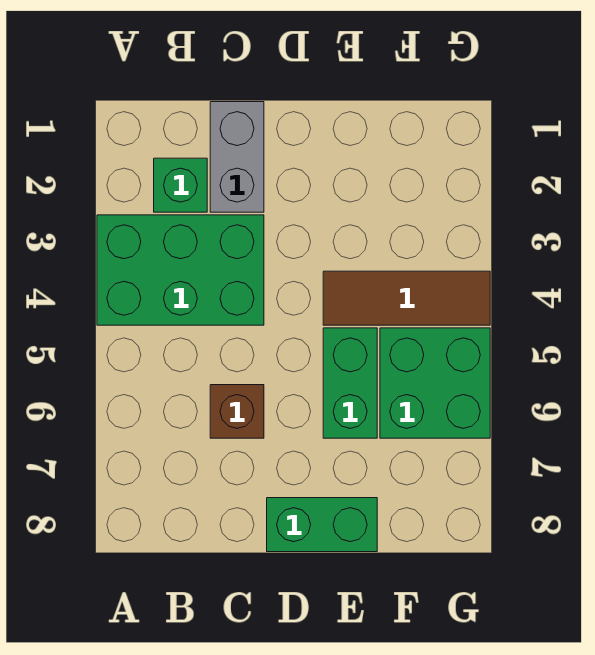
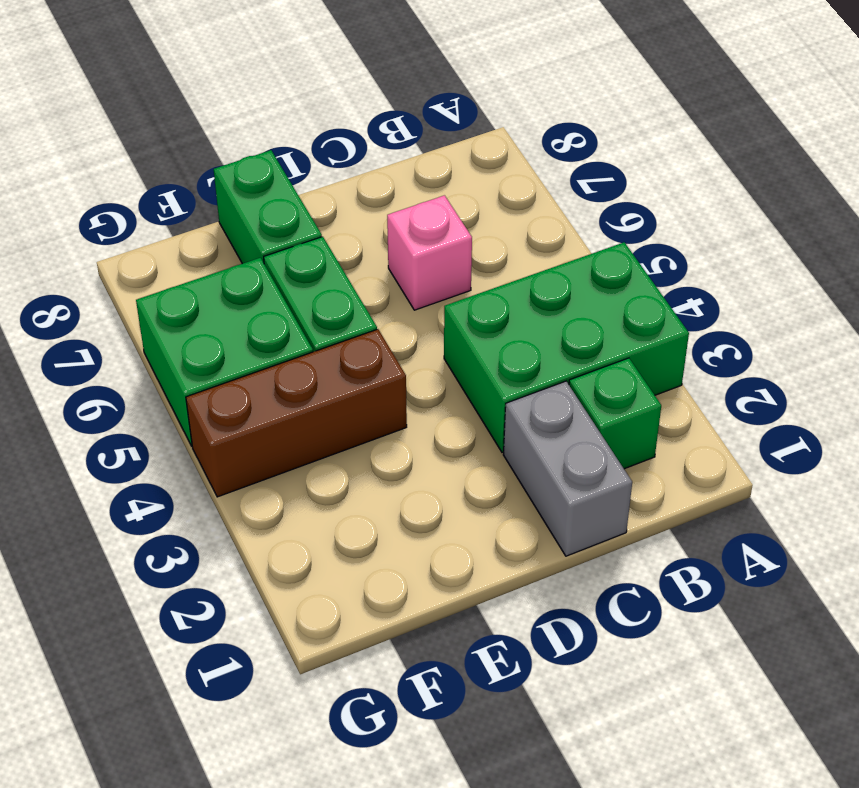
brown brick C6 level 1 -> pink brick C6 level 1
green brick D8:E8 level 1 -> green brick E7:E8 level 1
brown tile E4:G4 level 1 -> brown brick E4:G4 level 1

